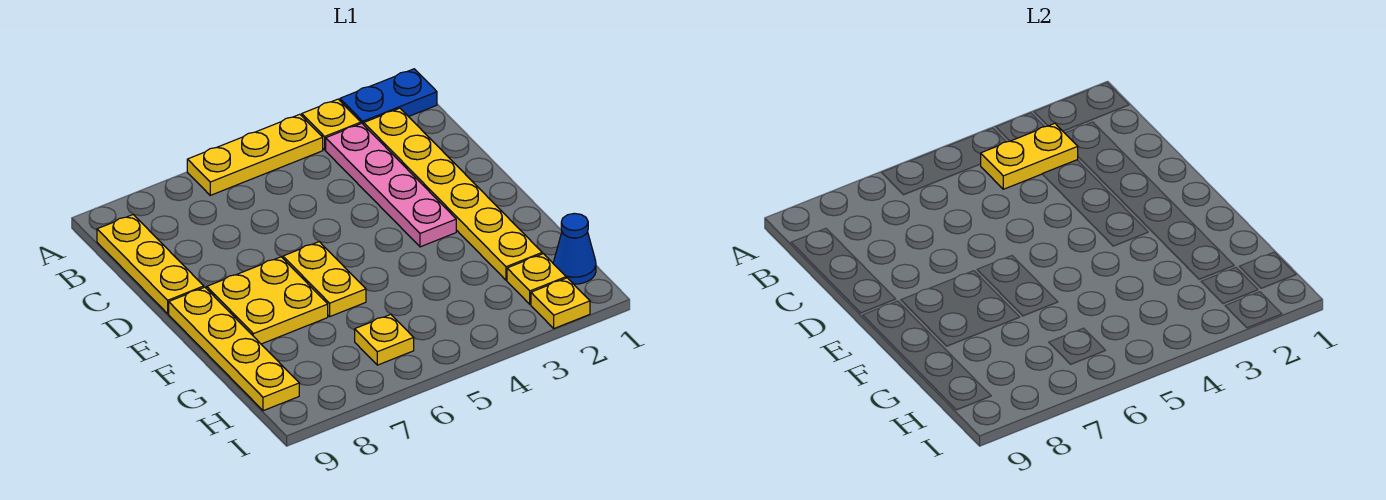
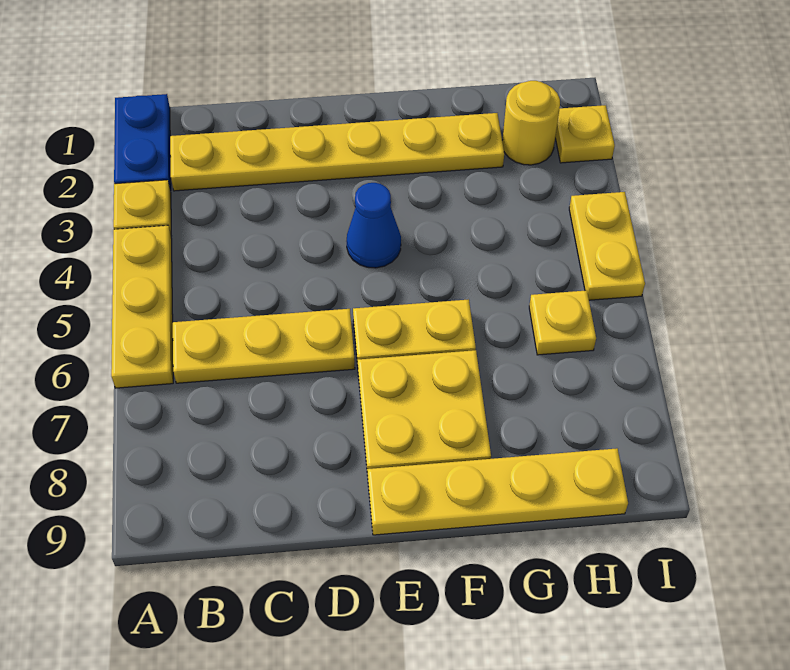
pink plate B3:E3 level 1 -> none
yellow plate B3:B4 level 2 -> yellow plate I4:I5 level 1
yellow plate B9:D9 level 1 -> yellow plate B6:D6 level 1
blue cone H1 level 1 -> blue cone E4 level 1
yellow plate H2 level 1 -> yellow round brick H2 level 1

